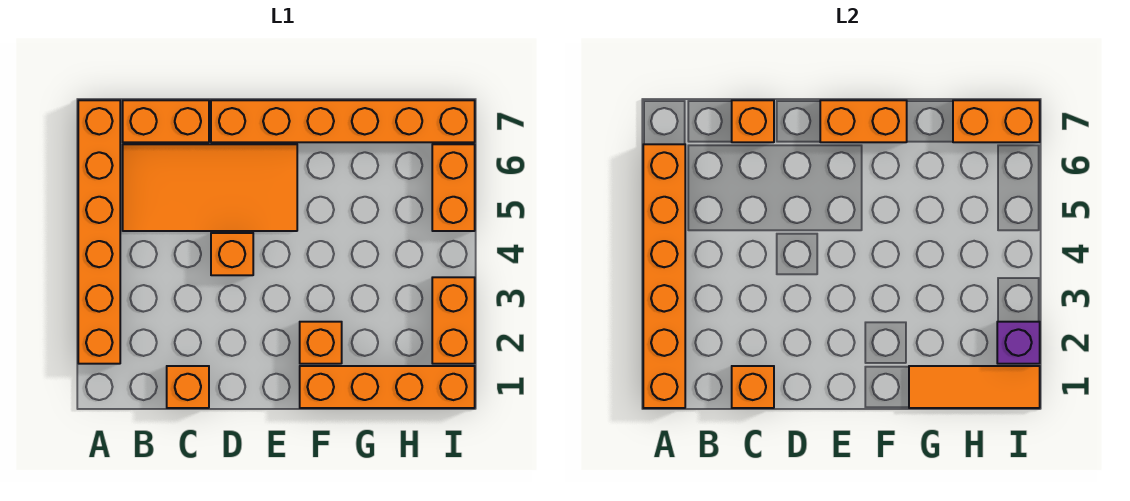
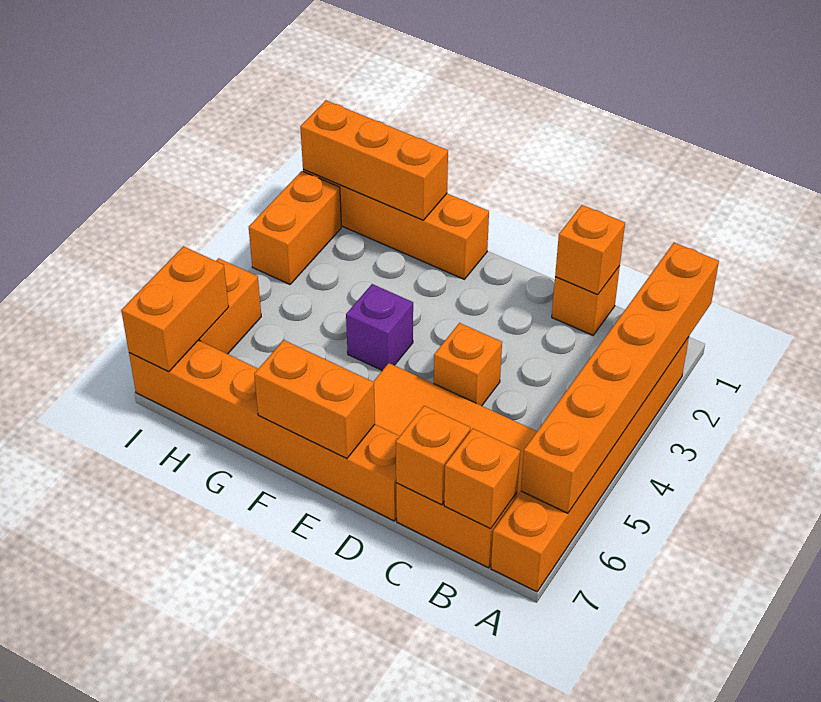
orange brick F2 level 1 -> orange brick B7 level 2
orange tile G1:I1 level 2 -> orange brick G1:I1 level 2
orange brick H7:I7 level 2 -> orange brick I6:I7 level 2
purple brick I2 level 2 -> purple brick F4 level 1

